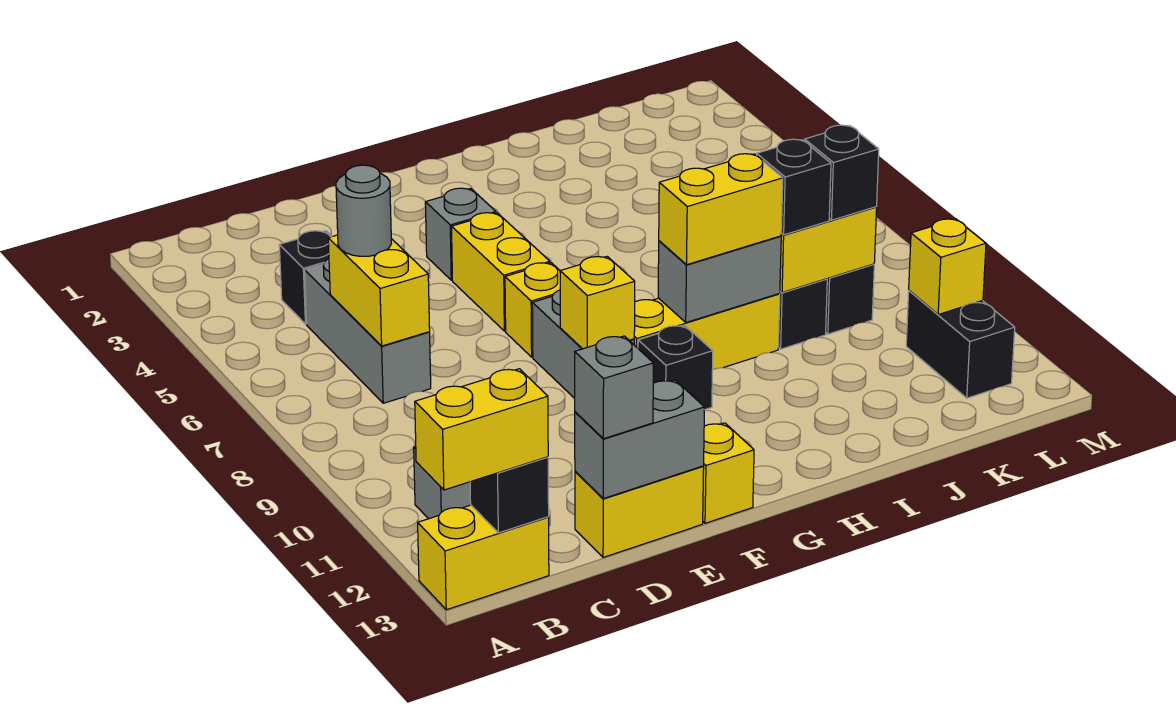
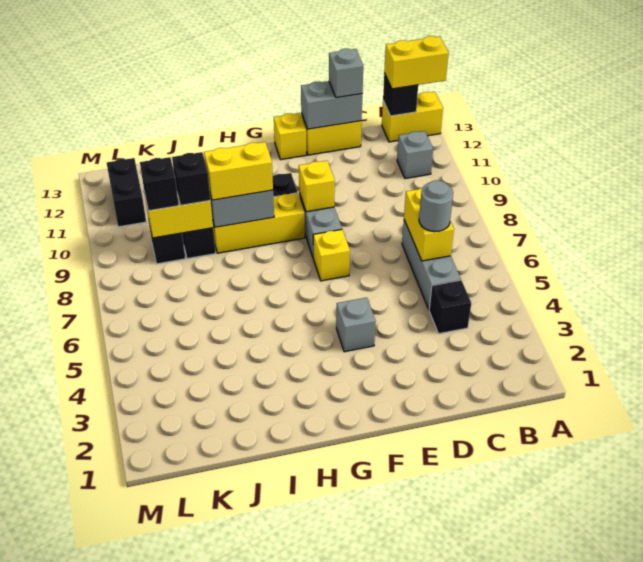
yellow brick F5:F6 level 1 -> none
yellow brick L11 level 2 -> none

